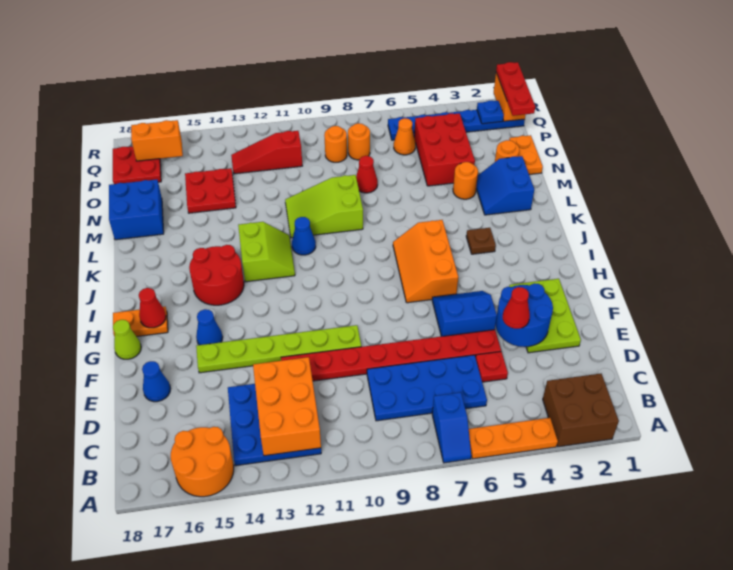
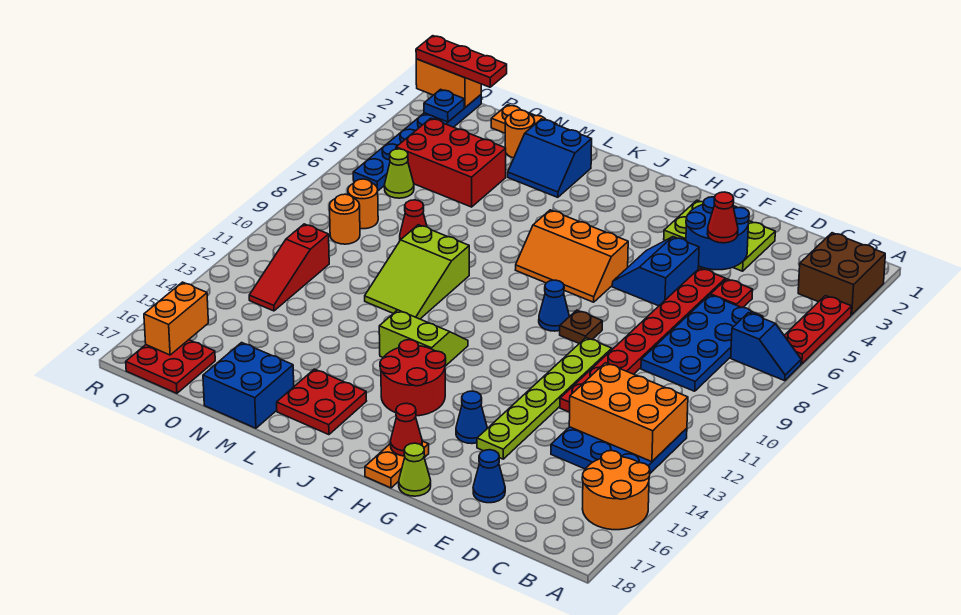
orange plate A4:A6 level 1 -> red plate A4:A6 level 1
brown plate J4 level 1 -> brown plate G9 level 1
blue cone K11 level 1 -> blue cone H9 level 1
orange round brick M4 level 1 -> none
red plate N14:O15 level 1 -> red plate K16:L17 level 1
orange cone P6 level 1 -> lime cone P6 level 1

